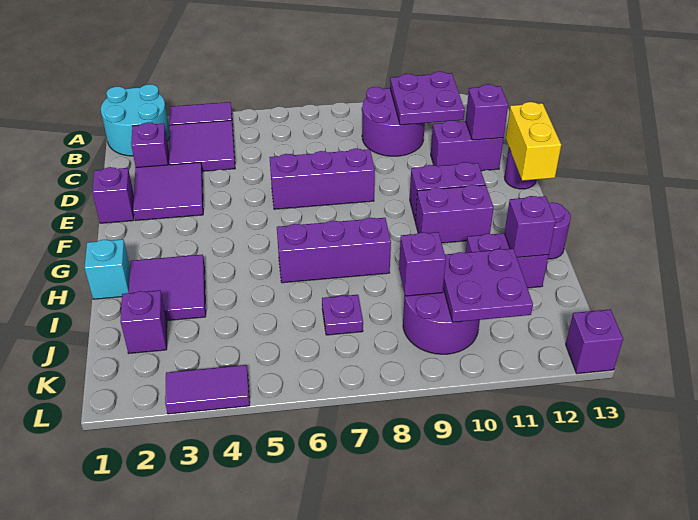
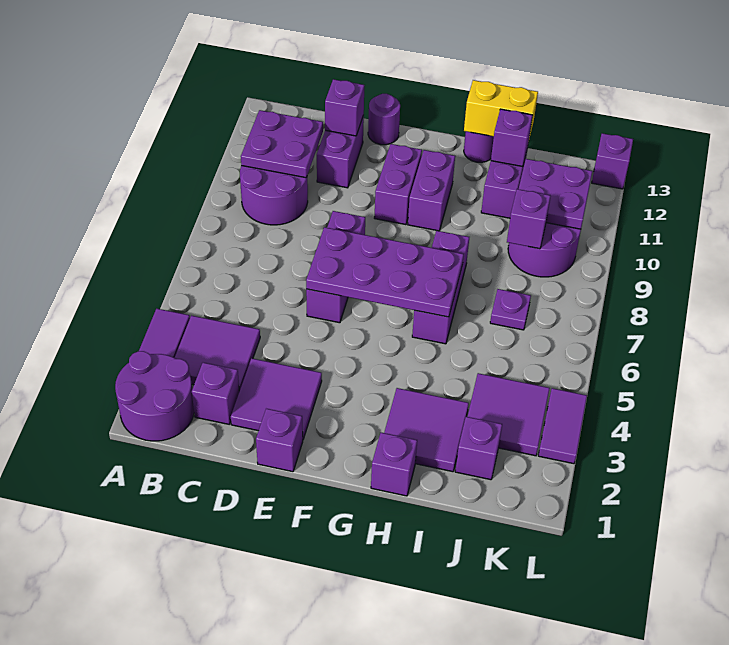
cyan round brick A1:B2 level 1 -> purple round brick A1:B2 level 1
none -> purple plate E6:H7 level 2
yellow brick E13:F13 level 2 -> yellow brick H13:I13 level 2
cyan brick H1 level 1 -> purple brick H1 level 1
none -> purple tile J3:K4 level 1

